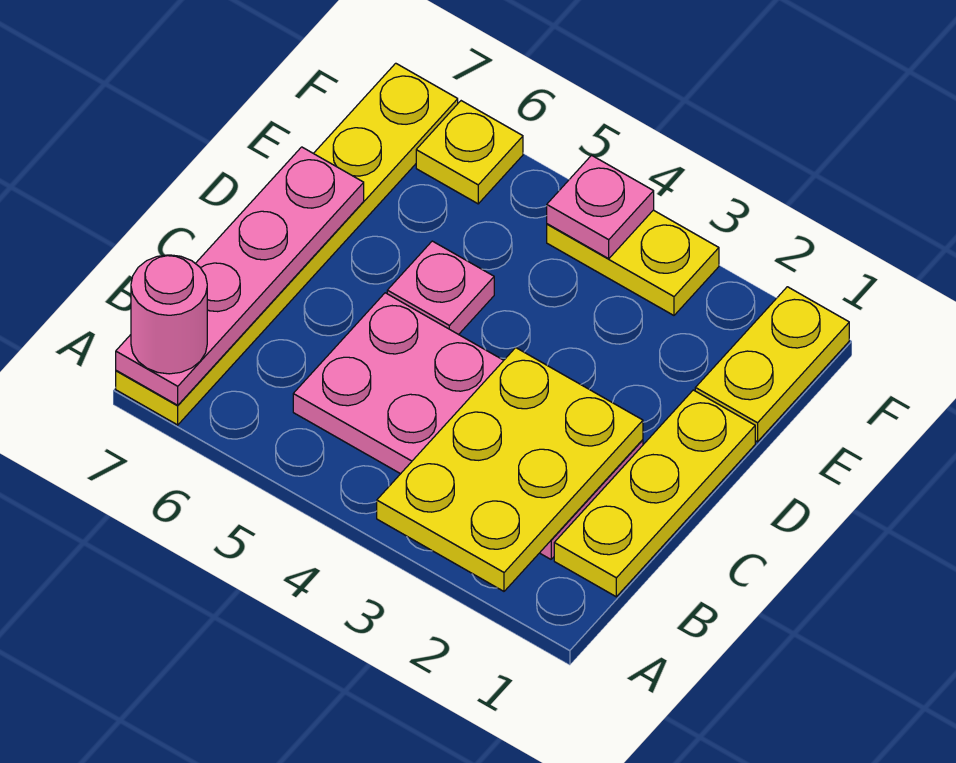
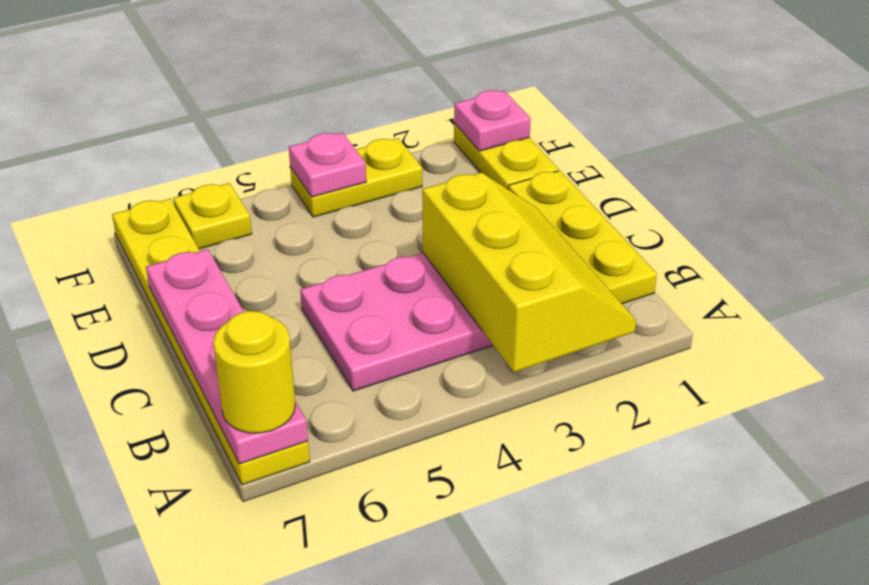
yellow plate A2:C3 level 2 -> yellow slope A2:C3 level 2 top 3
pink round brick A7 level 3 -> yellow round brick A7 level 3
pink plate D5 level 1 -> pink plate F1 level 2

